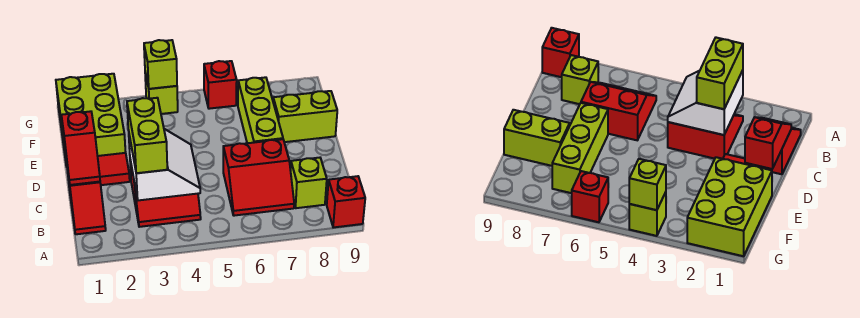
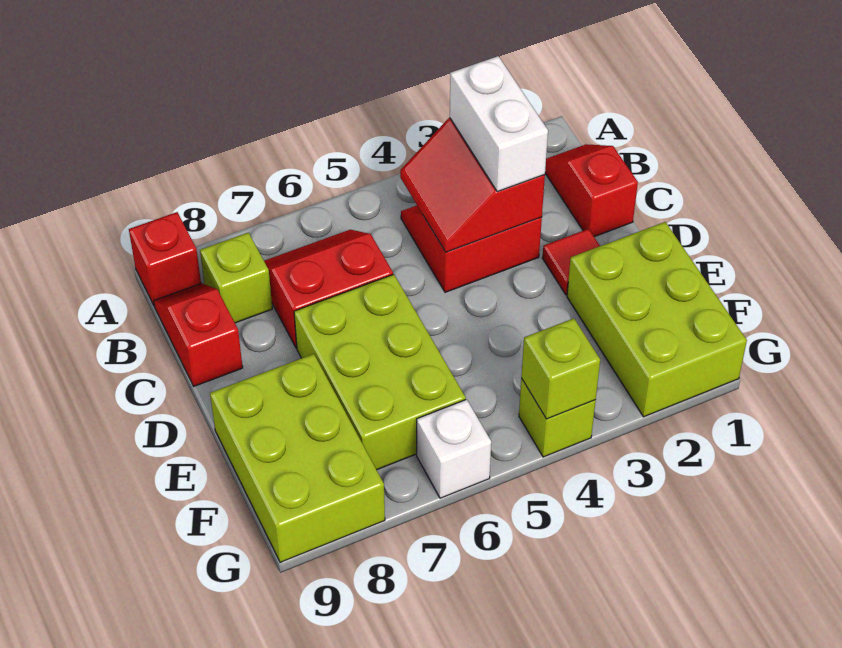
white slope B3:C4 level 2 top 3 -> red slope B3:C4 level 2 top 3
lime brick B3:C3 level 3 -> white brick B3:C3 level 3
red slope C1:D1 level 2 top D -> red slope B9:C9 level 1 top C
lime brick D7:F7 level 1 -> lime brick D6:F7 level 1
lime brick E8:E9 level 1 -> lime brick E8:G9 level 1
red brick G6 level 1 -> white brick G6 level 1

